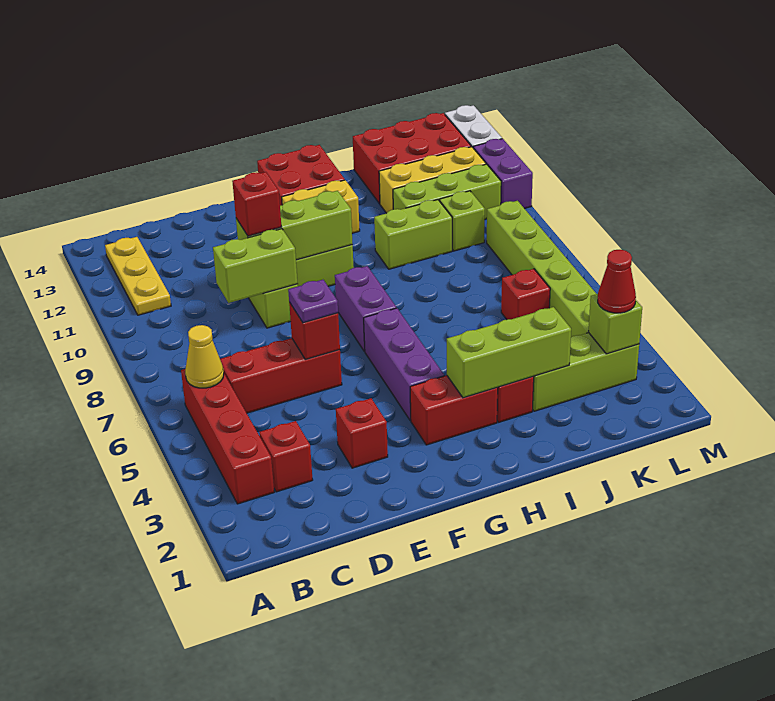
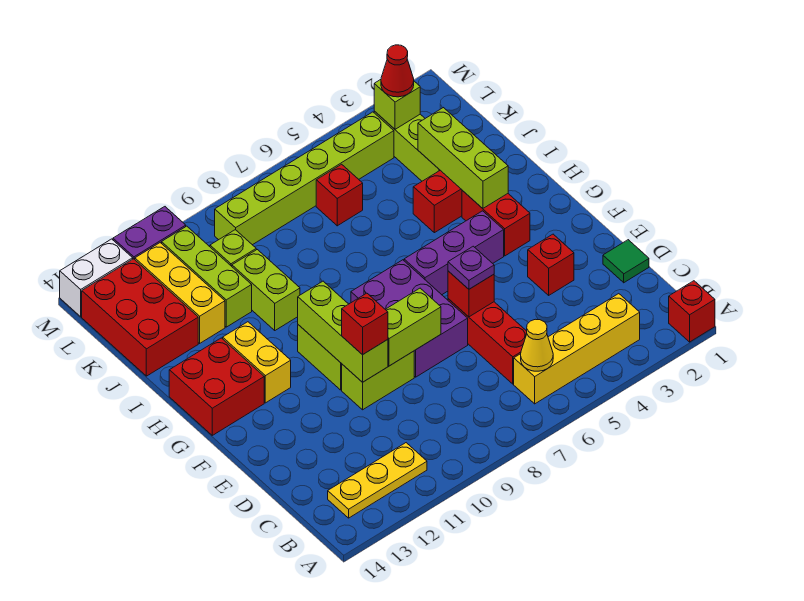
red brick B3:B6 level 1 -> yellow brick B3:B6 level 1
red brick C3 level 1 -> red brick A1 level 1
none -> green tile D1 level 1
lime brick D9:E9 level 2 -> lime brick E8:E9 level 2
purple brick G7:G8 level 1 -> purple brick E7:G8 level 1

